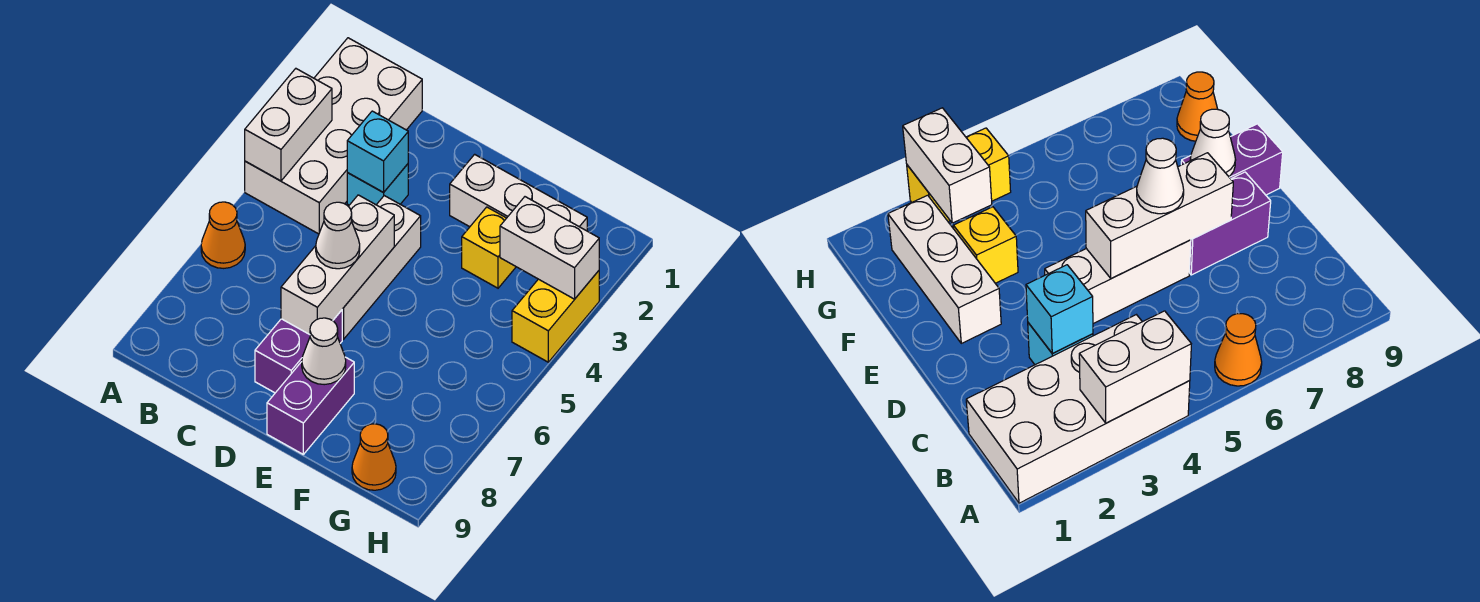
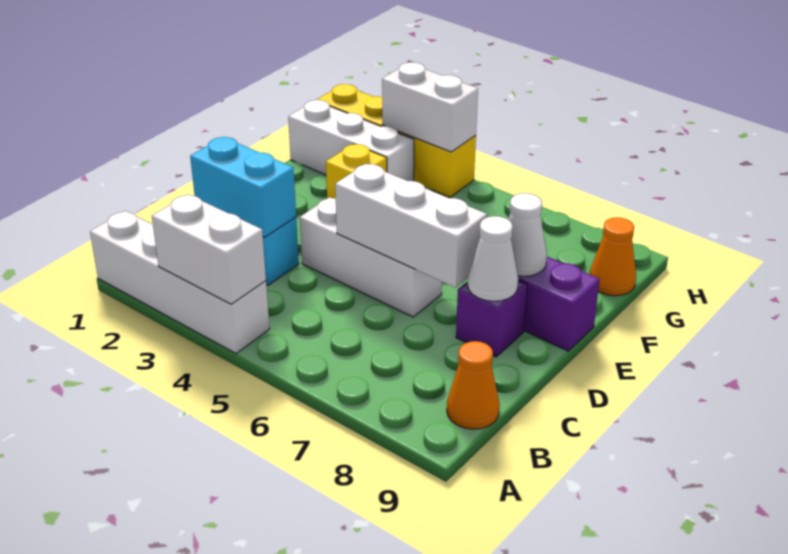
white brick A1:B4 level 1 -> white brick A1:A4 level 1
orange cone A6 level 1 -> orange cone B9 level 1
cyan brick C3 level 2 -> cyan brick C2:C3 level 2
white cone D6 level 3 -> white cone D8 level 2
purple brick D7:D8 level 1 -> purple brick D8 level 1
white brick E2:G2 level 1 -> white brick G1:G3 level 1
white brick G3:H3 level 2 -> white brick H3:H4 level 2
yellow brick H3:H4 level 1 -> yellow brick H1:H4 level 1

